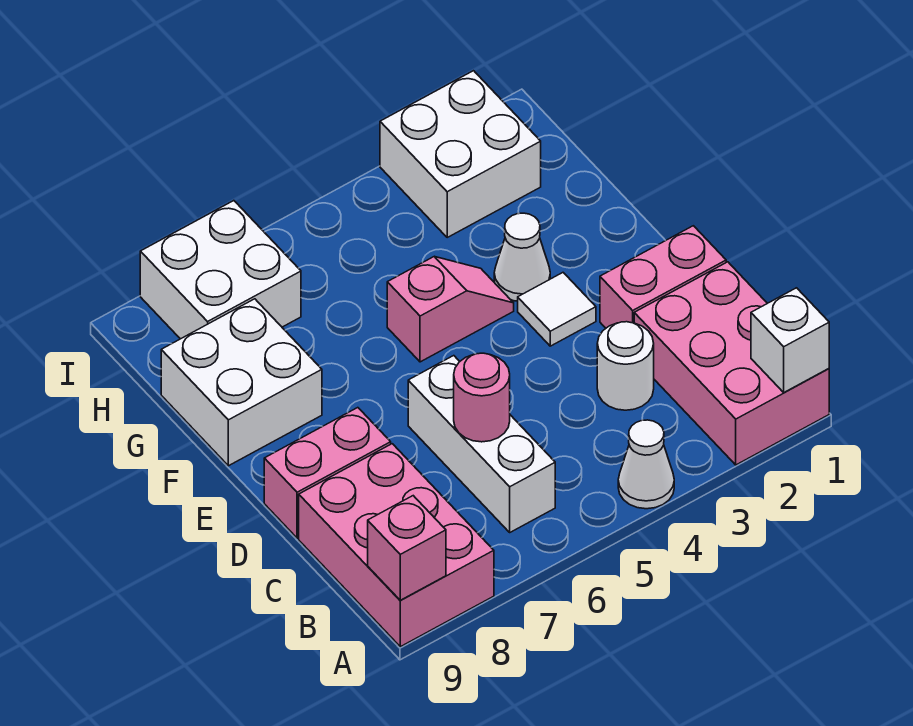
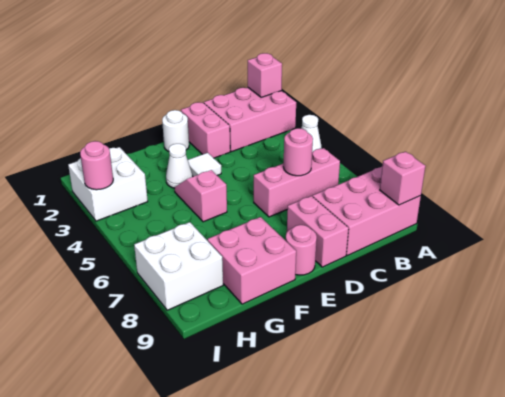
white brick A1 level 2 -> pink brick A1 level 2
white brick B6:D6 level 1 -> pink brick B6:D6 level 1
white round brick C3 level 1 -> white round brick E1 level 1
none -> pink round brick E9 level 1
white brick F8:G9 level 1 -> pink brick F8:G9 level 1
none -> pink round brick I3 level 2

